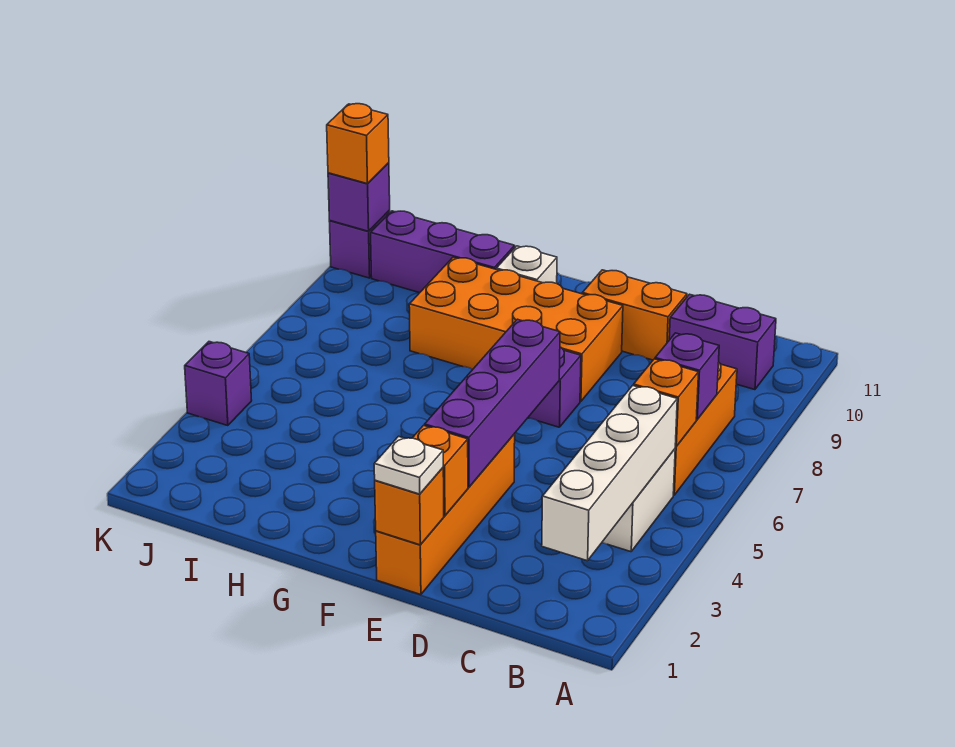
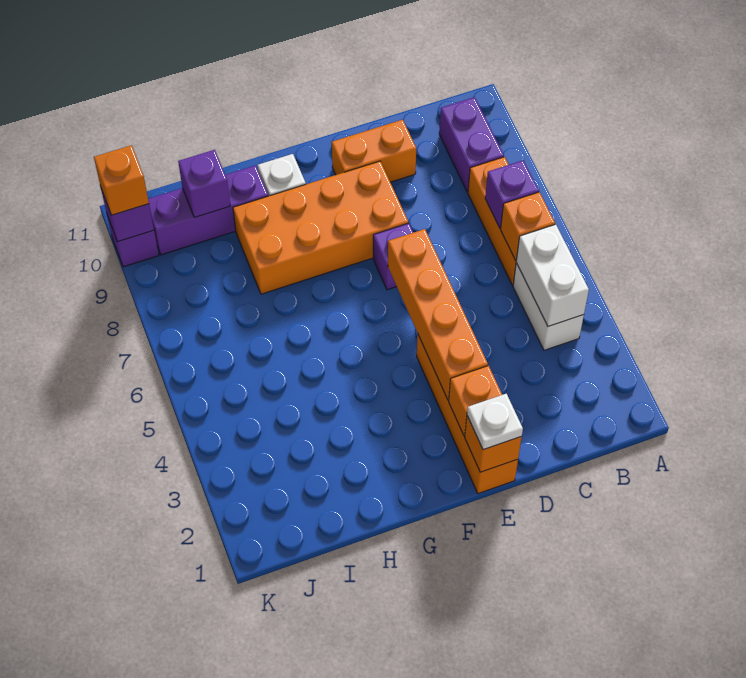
white brick B2:B5 level 2 -> white brick B4:B5 level 2
purple brick B10:C10 level 1 -> purple brick B9:B10 level 1
purple brick E3:E6 level 2 -> orange brick E3:E6 level 2
purple brick K4 level 1 -> purple brick I10 level 2

